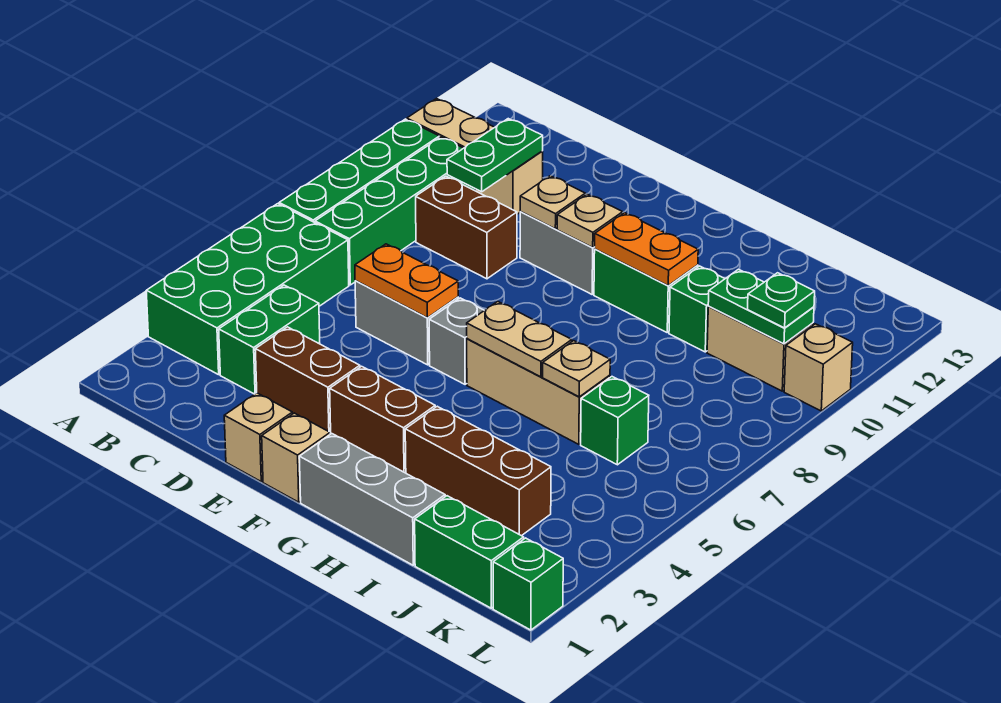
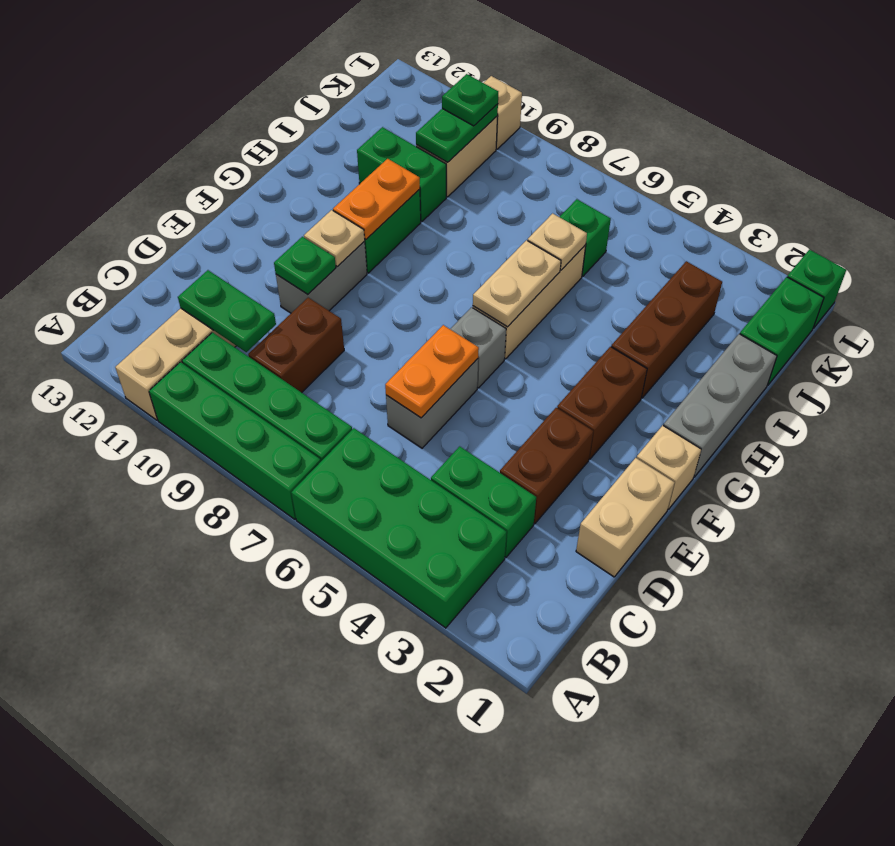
tan brick E1 level 1 -> tan brick D1:E1 level 1
tan plate E10 level 2 -> green plate E10 level 2
green brick I10 level 1 -> green brick I10:I11 level 1

